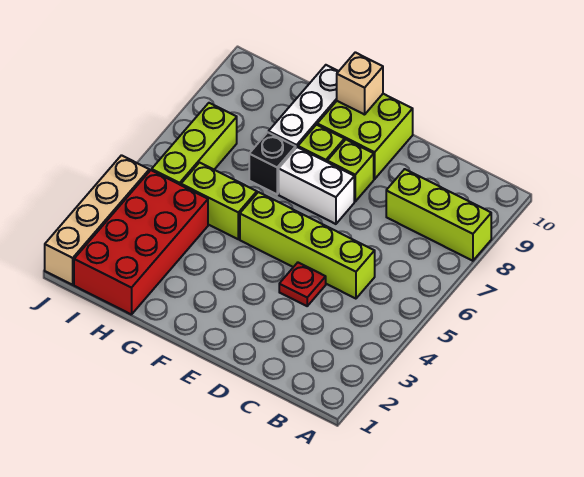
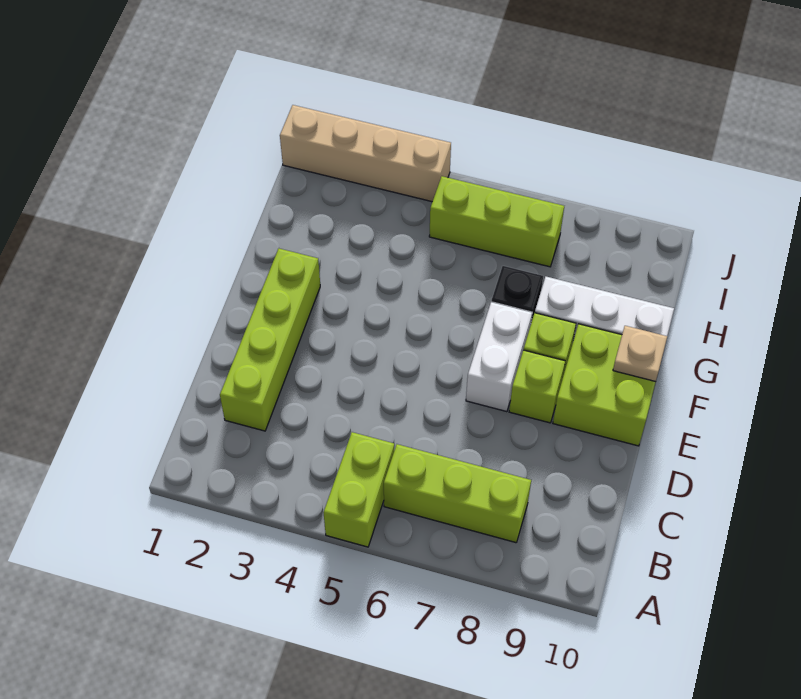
lime brick A8:C8 level 1 -> lime brick B6:B8 level 1
lime brick C5:F5 level 1 -> lime brick C2:F2 level 1
red plate D4 level 1 -> none
tan brick F10 level 2 -> tan plate F10 level 2
lime brick G5:H5 level 1 -> lime brick A5:B5 level 1
red brick H1:I4 level 1 -> none

